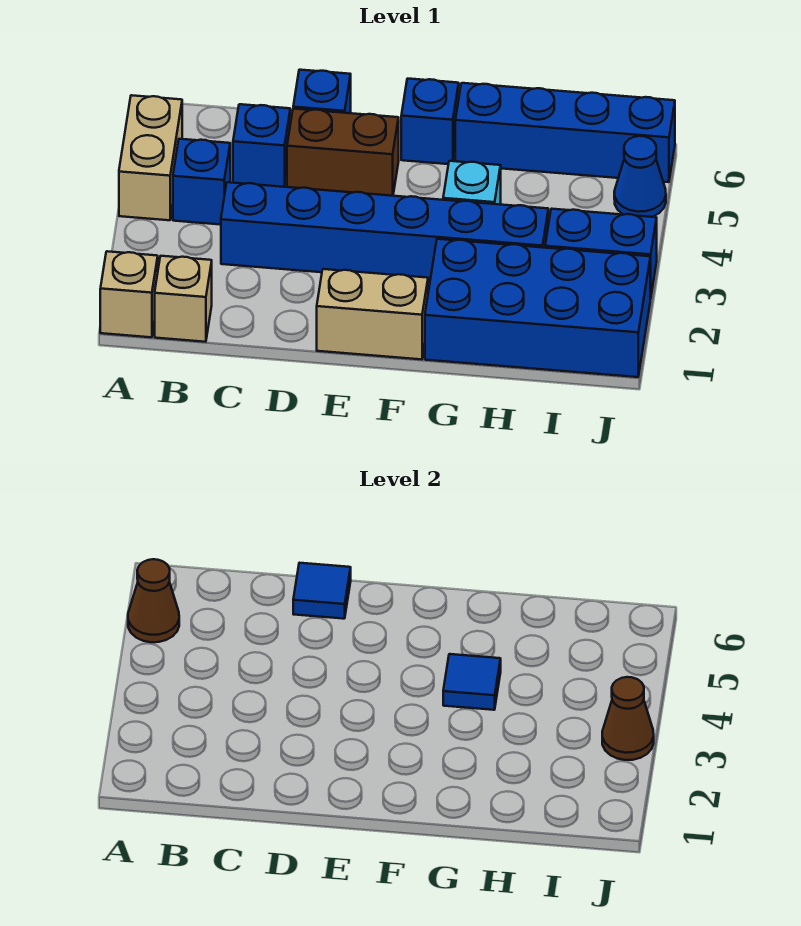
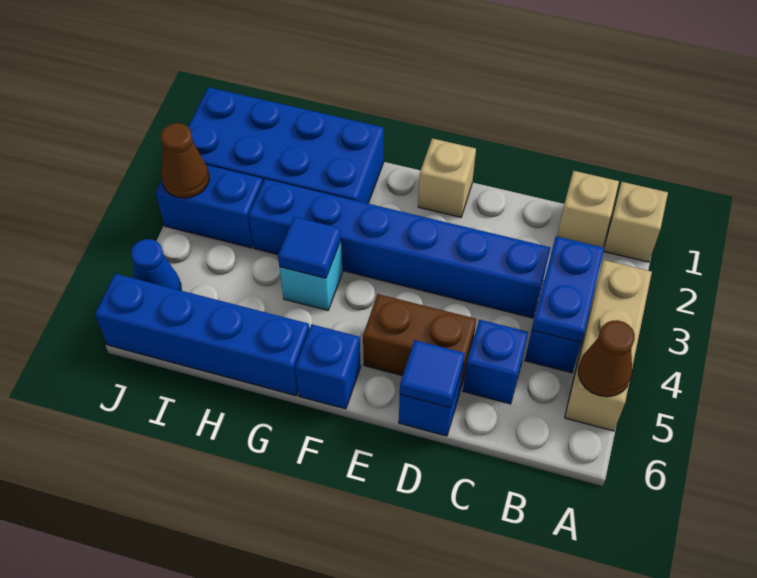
tan brick A4:A5 level 1 -> tan brick A3:A5 level 1
none -> blue plate B3:B4 level 2
tan brick E1:F1 level 1 -> tan brick E1 level 1

